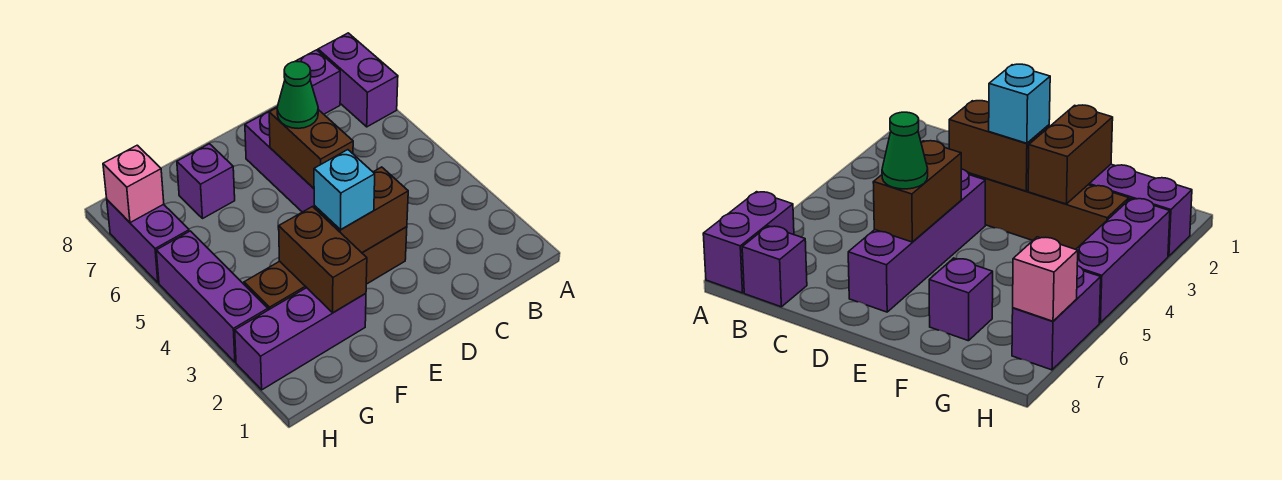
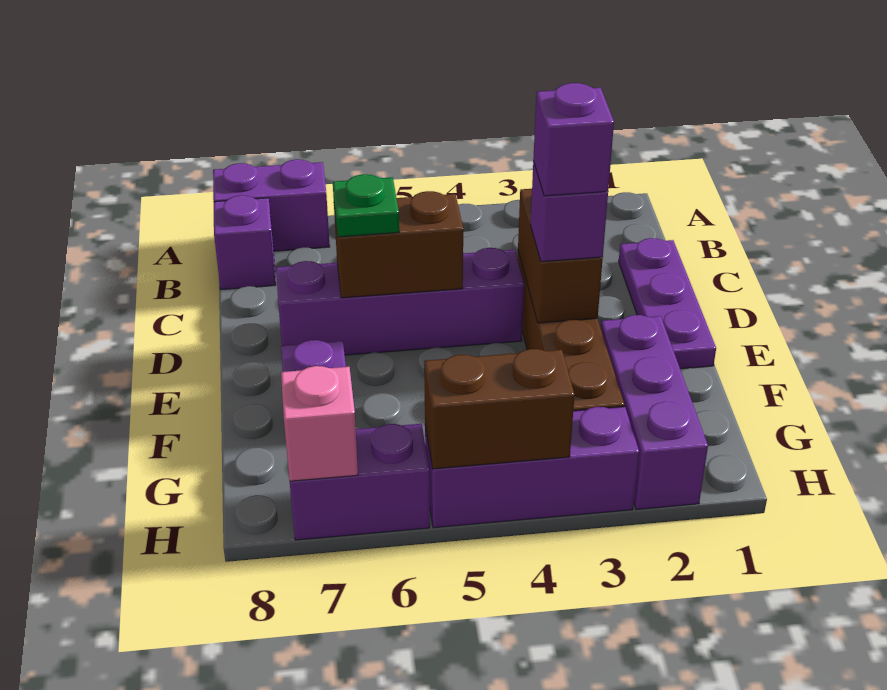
none -> purple plate C1:E1 level 1
green cone D6 level 3 -> green plate D6 level 3
cyan brick E3 level 3 -> purple brick E3 level 3
none -> purple brick E3 level 4
brown brick F2:F3 level 2 -> brown brick H4:H5 level 2

